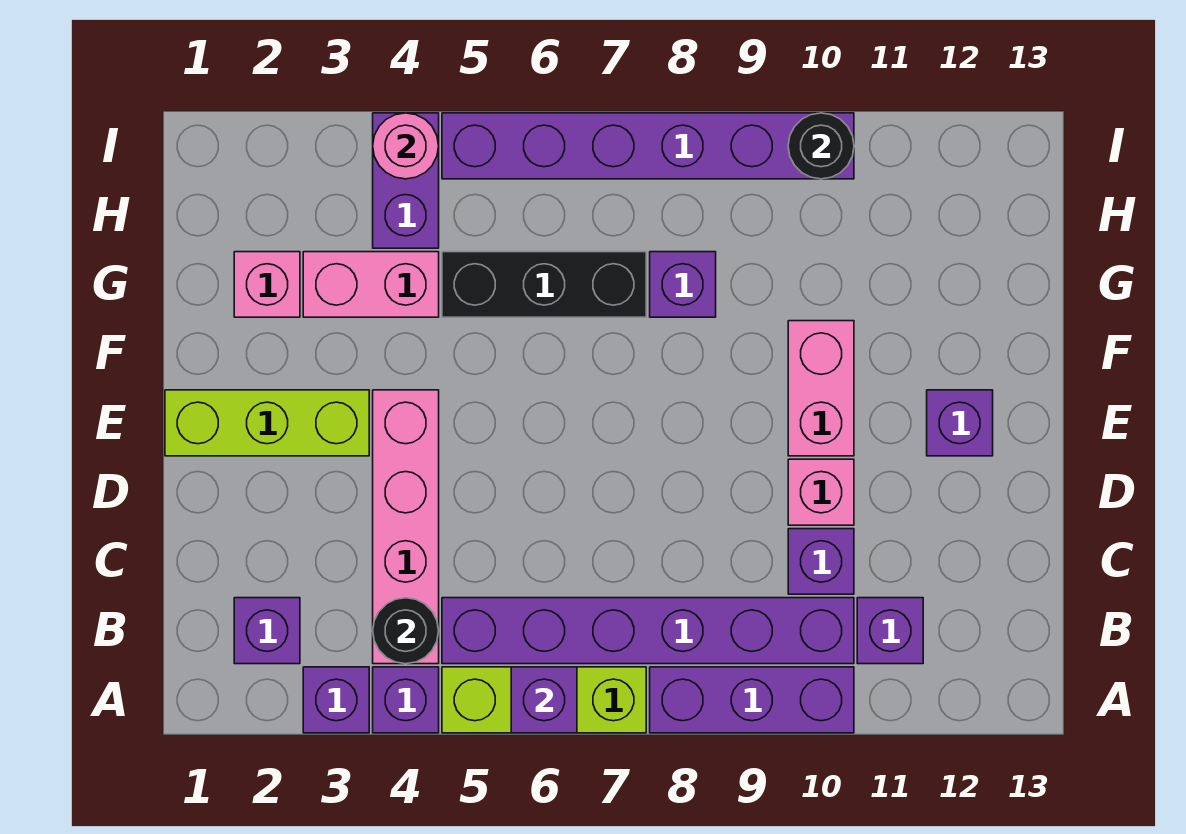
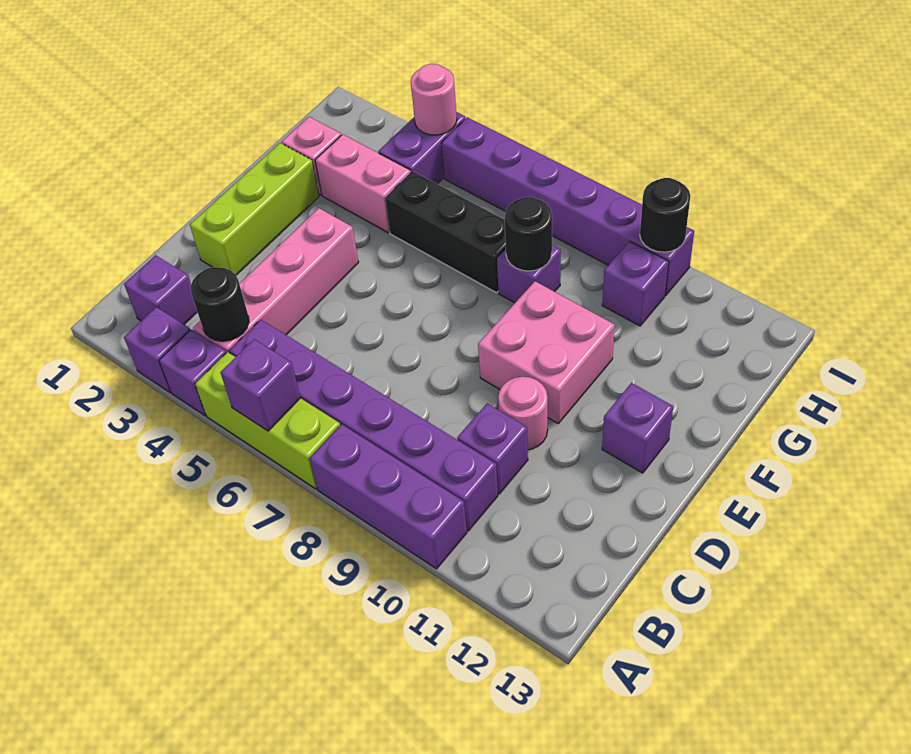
purple brick B11 level 1 -> purple brick H10 level 1
pink brick D10 level 1 -> pink round brick D10 level 1
lime brick E1:E3 level 1 -> lime brick D2:F2 level 1
pink brick E10:F10 level 1 -> pink brick E9:F10 level 1
none -> black round brick G8 level 2

